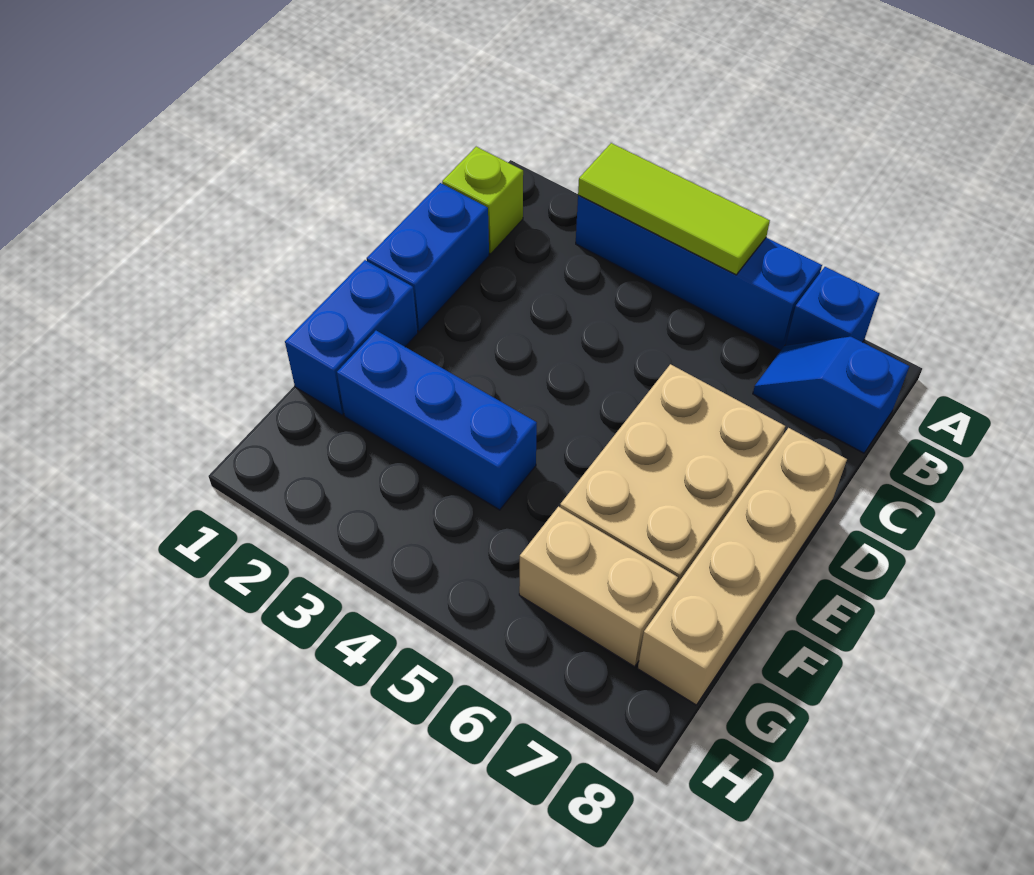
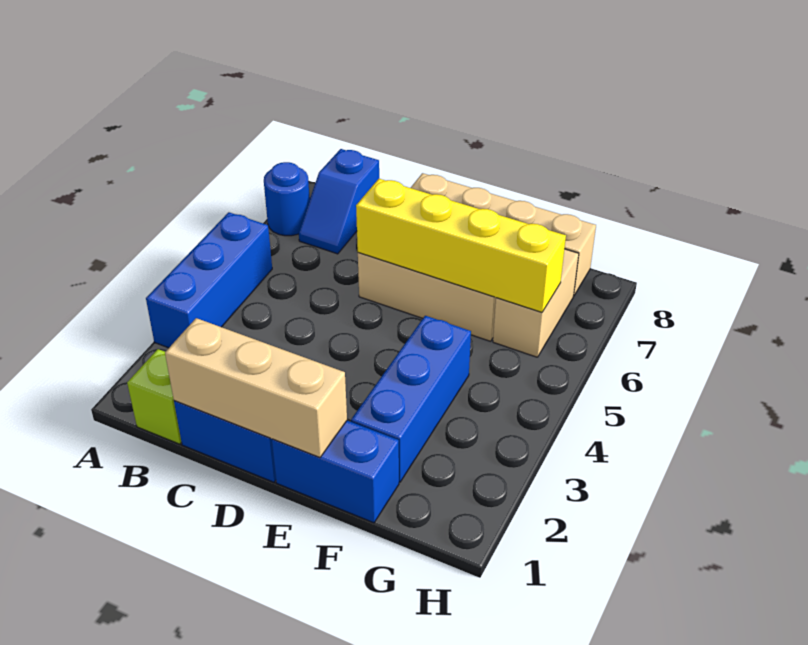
blue brick A3:A6 level 1 -> blue brick A3:A5 level 1
lime tile A3:A5 level 2 -> none
blue brick A7 level 1 -> blue round brick A7 level 1
none -> tan brick C1:E1 level 2
none -> yellow brick D6:G6 level 2

